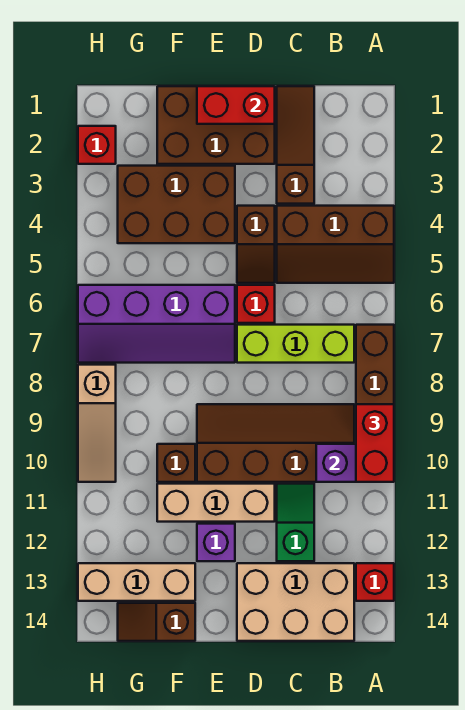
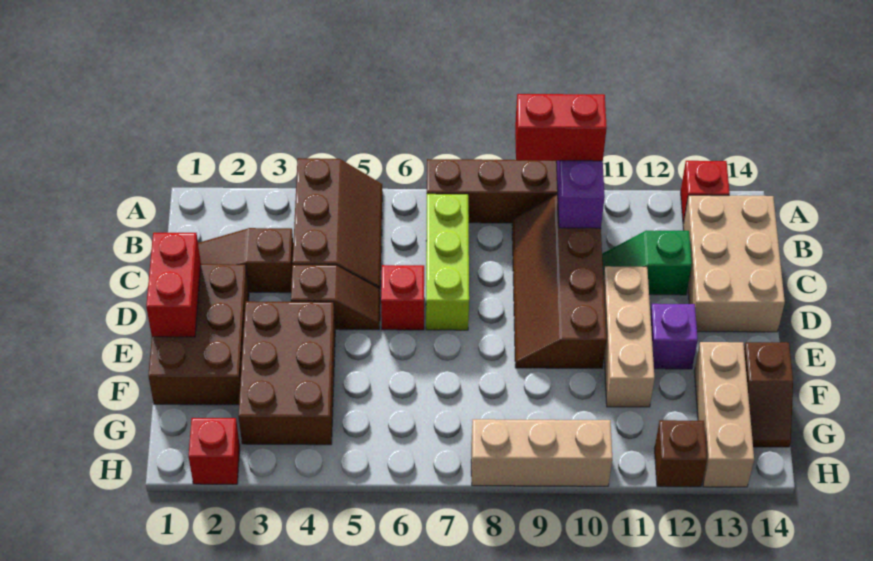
purple slope E6:H7 level 1 top 6 -> none
brown brick F10 level 1 -> brown brick H12 level 1
tan slope H8:H10 level 1 top 8 -> tan brick H8:H10 level 1

